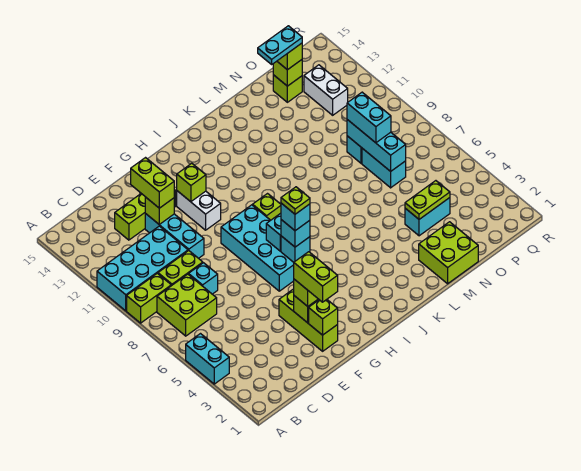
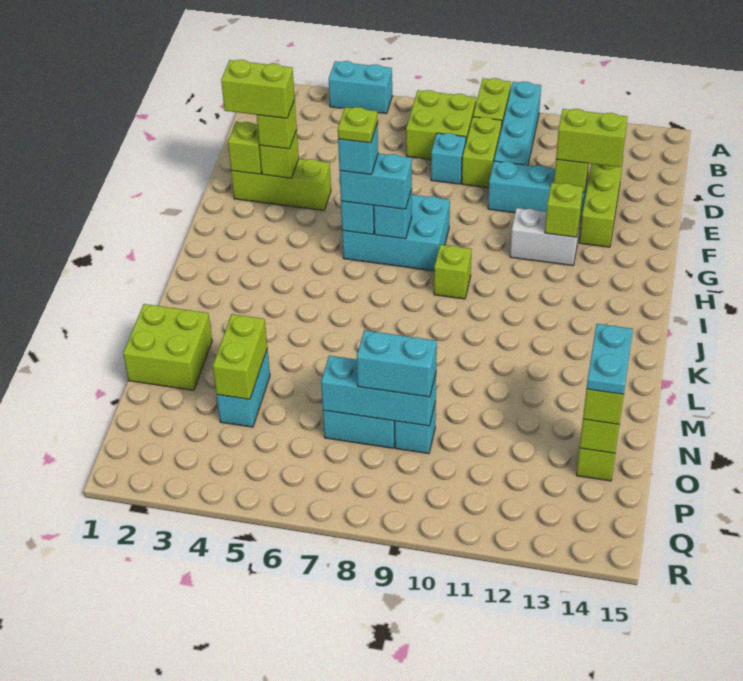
cyan brick A10:D11 level 1 -> cyan brick A10:D10 level 1
cyan brick G6:H9 level 1 -> cyan brick G6:H8 level 1
cyan brick H6 level 3 -> cyan brick H6:H7 level 3
lime plate N4:O4 level 2 -> lime brick N4:O4 level 2
white brick P12:P13 level 1 -> none

